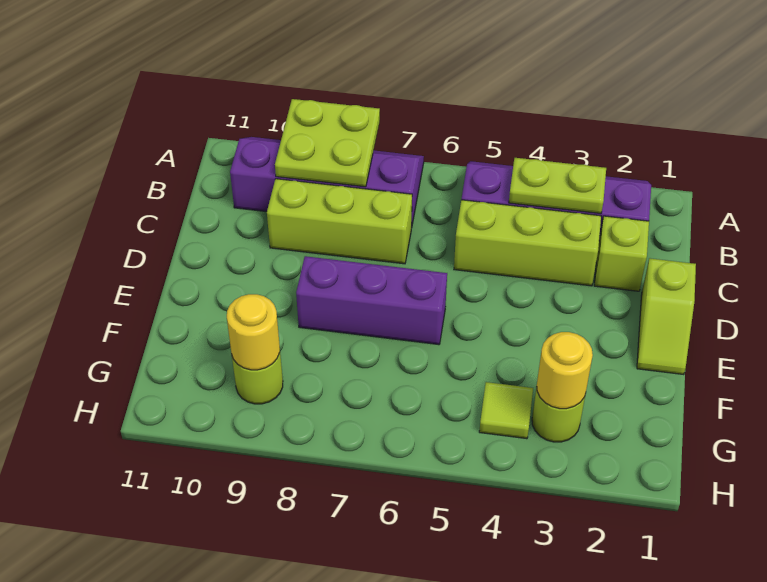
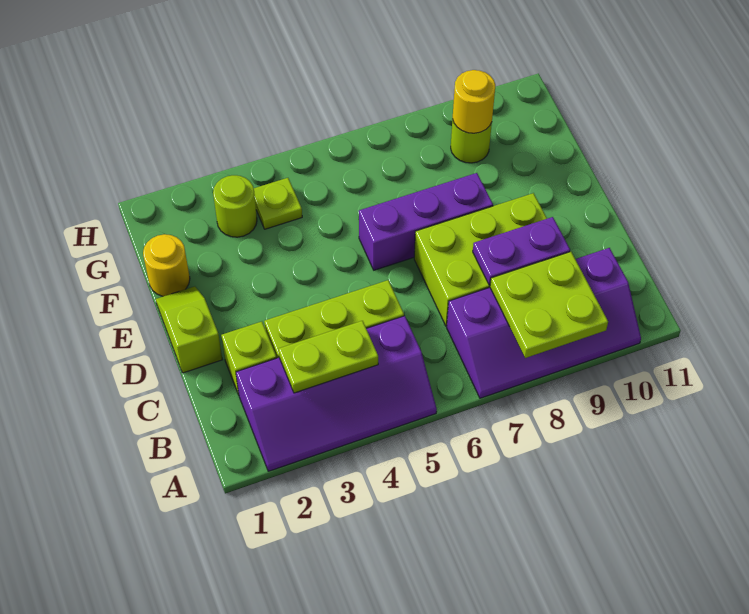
lime brick C7:C9 level 1 -> lime brick C7:D9 level 1
none -> purple plate C8:C9 level 2
yellow round brick G3 level 2 -> yellow round brick F1 level 1
lime tile G4 level 1 -> lime plate G4 level 1

